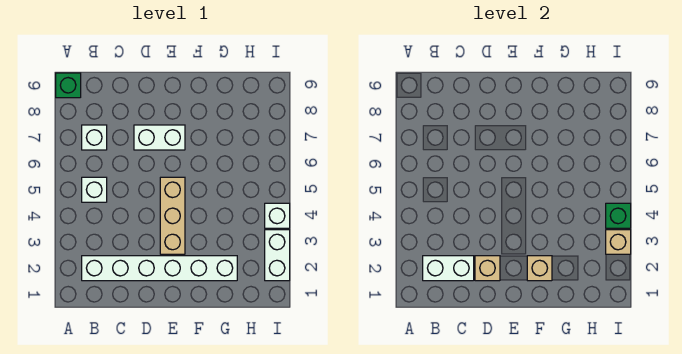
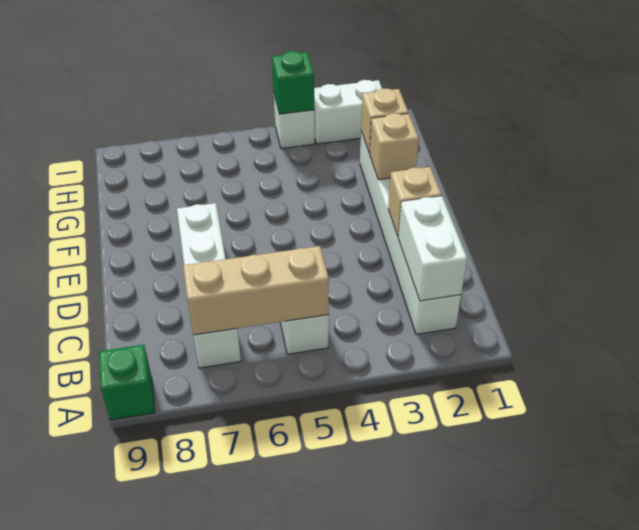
tan brick E3:E5 level 1 -> tan brick B5:B7 level 2
tan brick I3 level 2 -> tan brick G2 level 2

